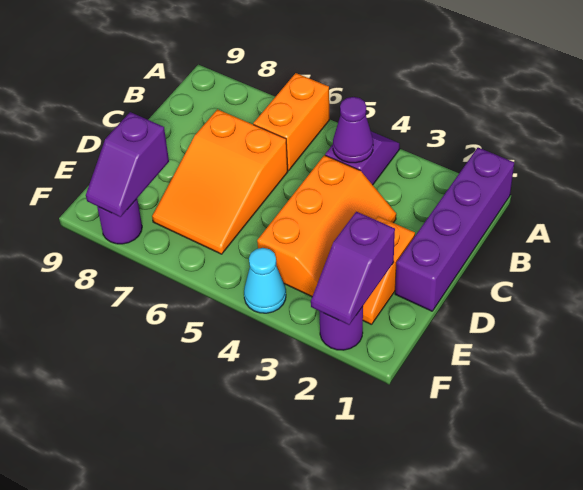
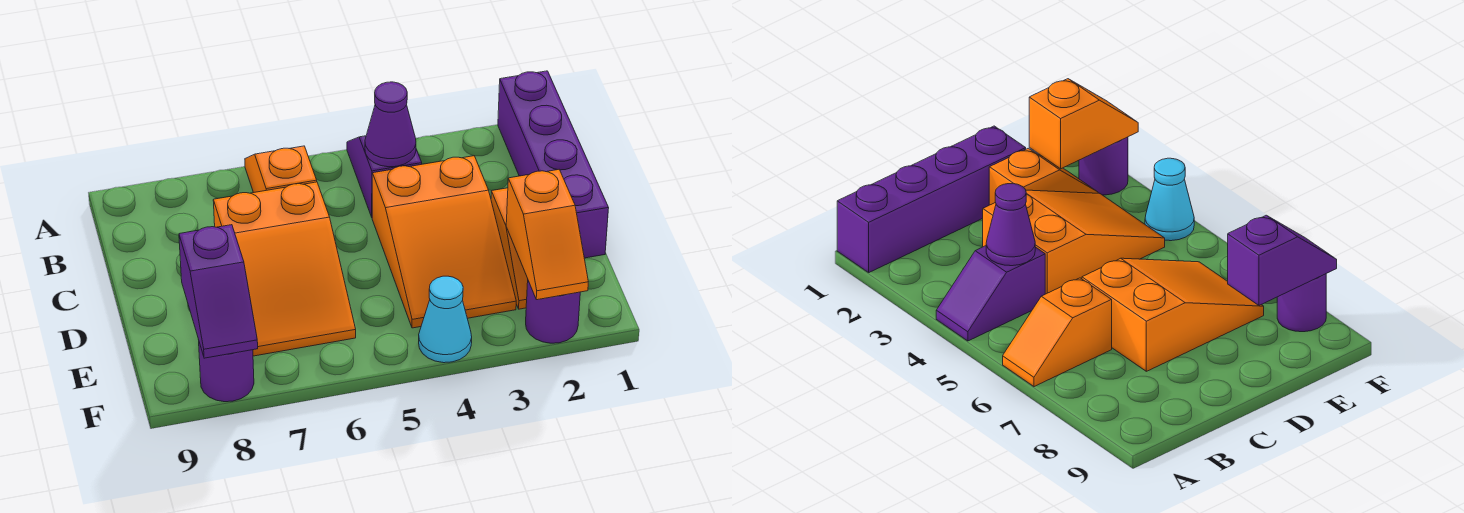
orange brick A6:B6 level 1 -> orange slope A6:B6 level 1 top B
orange slope C3:E4 level 1 top 4 -> orange slope C3:E4 level 1 top C
purple slope E2:F2 level 2 top E -> orange slope E2:F2 level 2 top E

